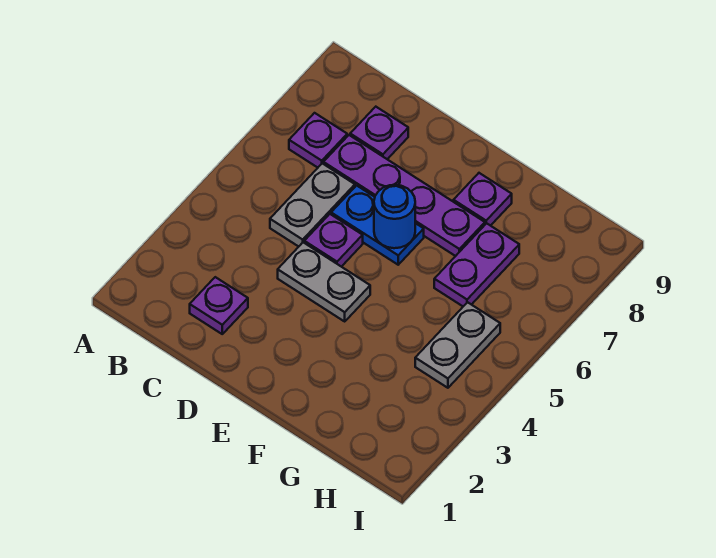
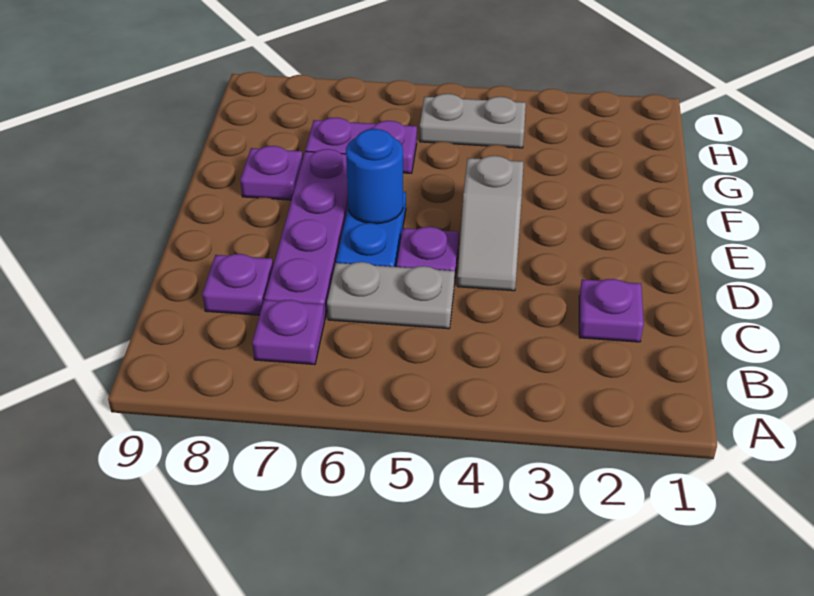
grey plate D4:E4 level 1 -> grey slope D4:E4 level 1 top E

